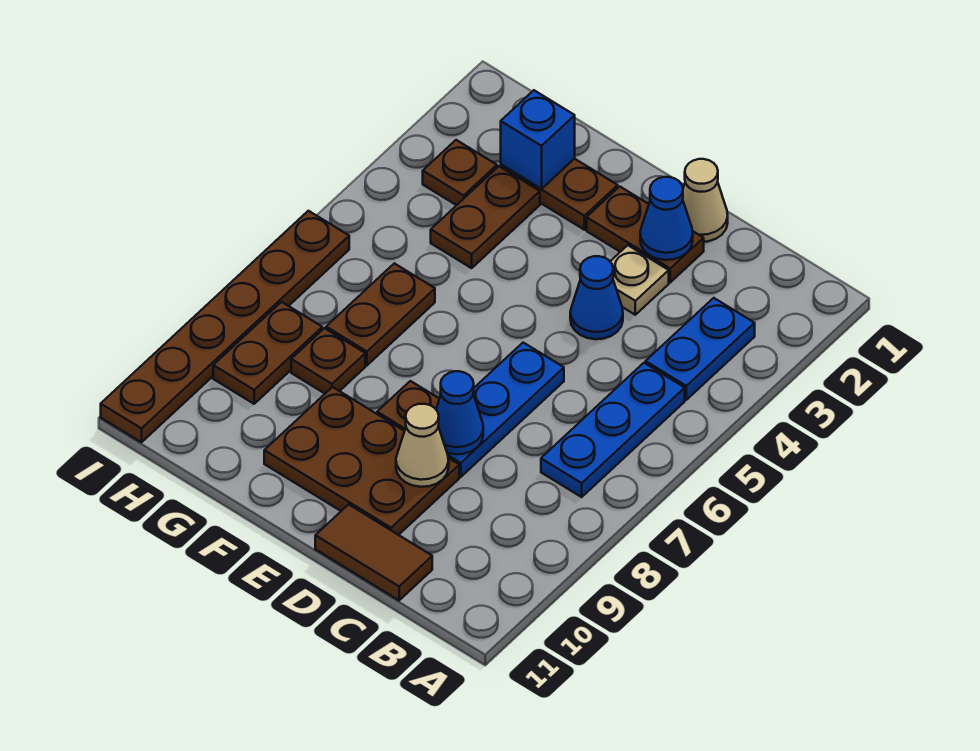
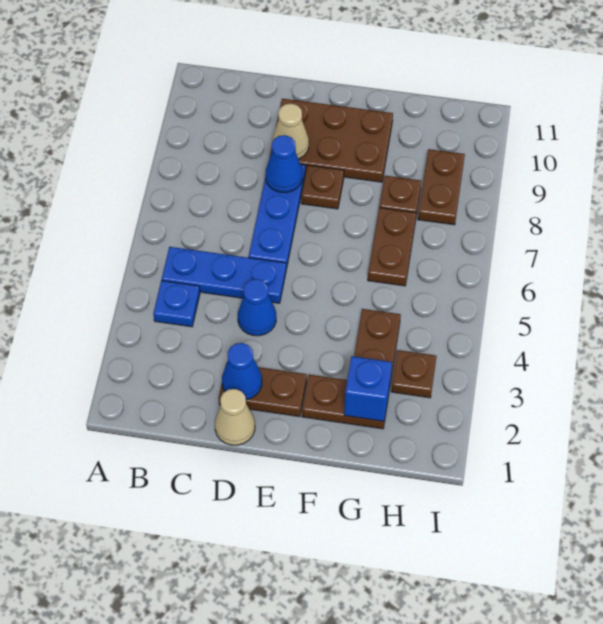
blue plate B3:B4 level 1 -> blue plate B4 level 1
blue plate B5:B7 level 1 -> blue plate B5:D5 level 1
brown tile C11:D11 level 1 -> none
tan plate D3 level 1 -> none
brown plate I6:I11 level 1 -> none

